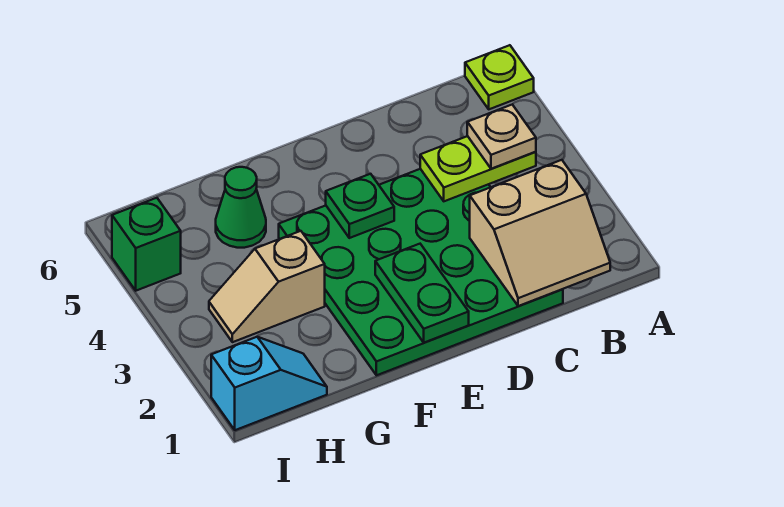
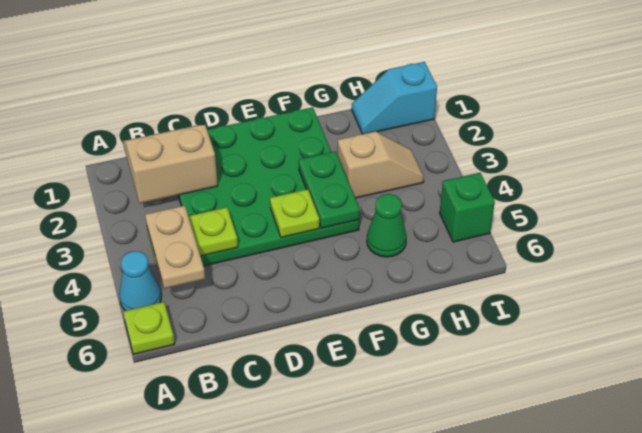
none -> cyan cone A5 level 1
tan plate B4 level 3 -> tan plate B4:B5 level 3
green plate E1:E2 level 2 -> green plate F3:F4 level 2
green plate E4 level 2 -> lime plate E4 level 2

